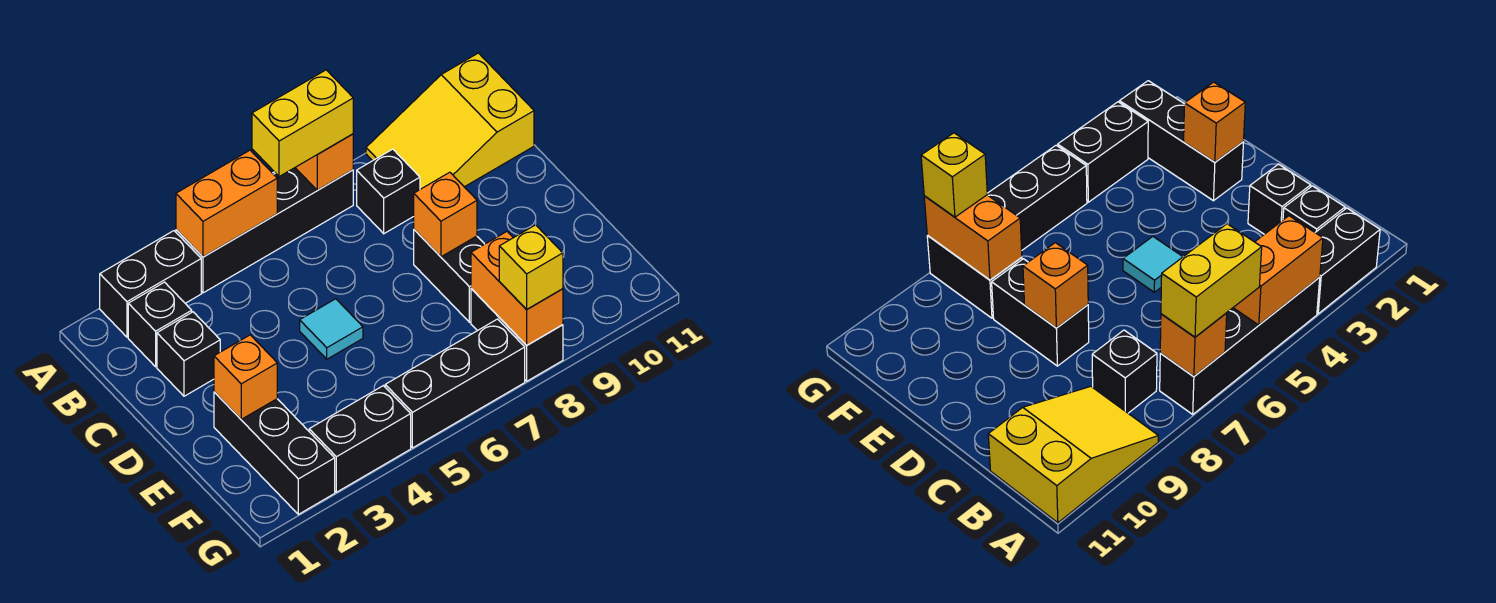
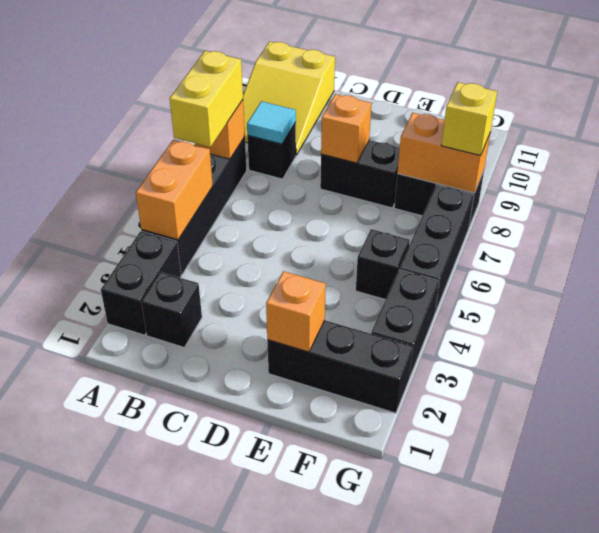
black brick C2 level 1 -> black brick F5 level 1
cyan tile D5 level 1 -> cyan tile B8 level 2

